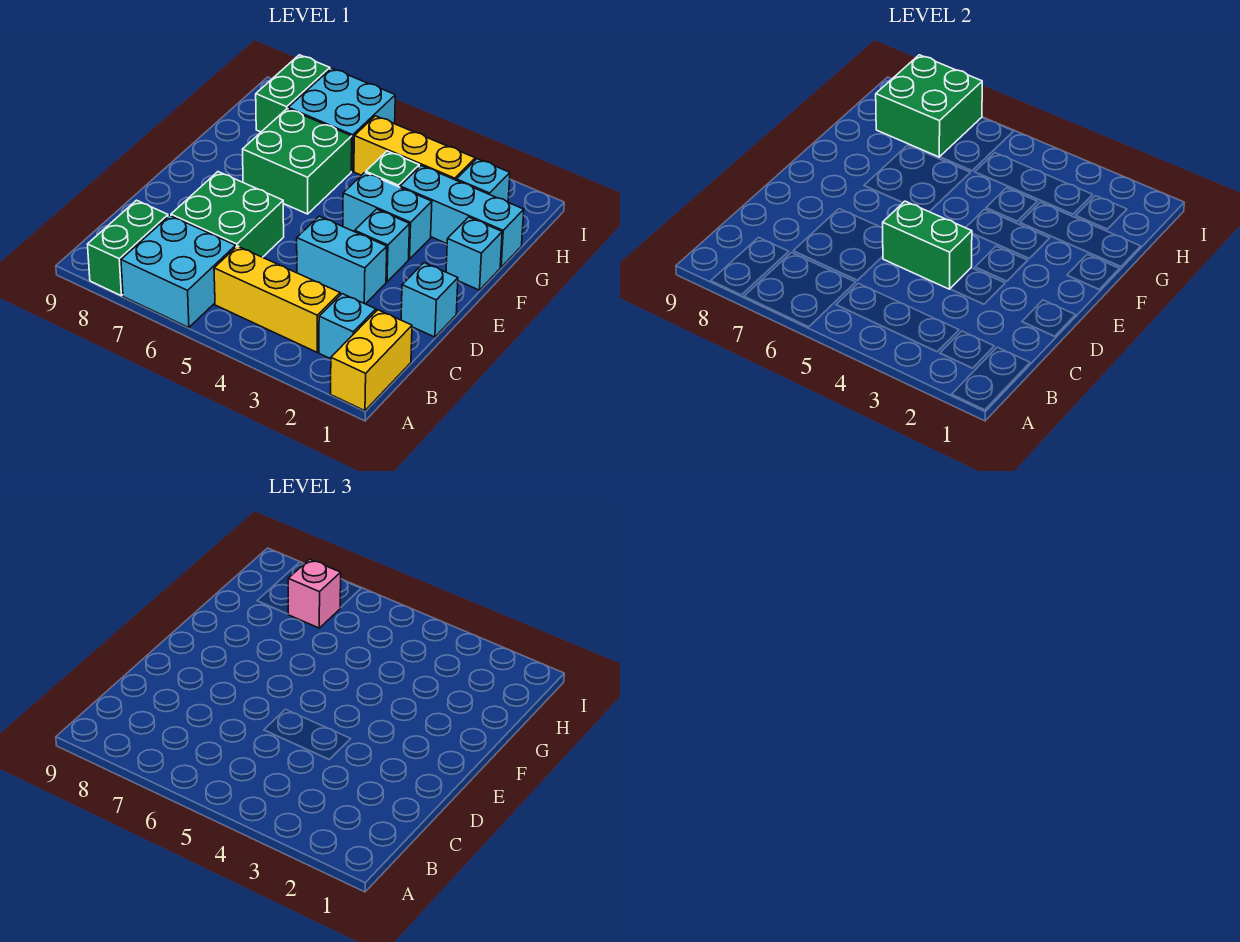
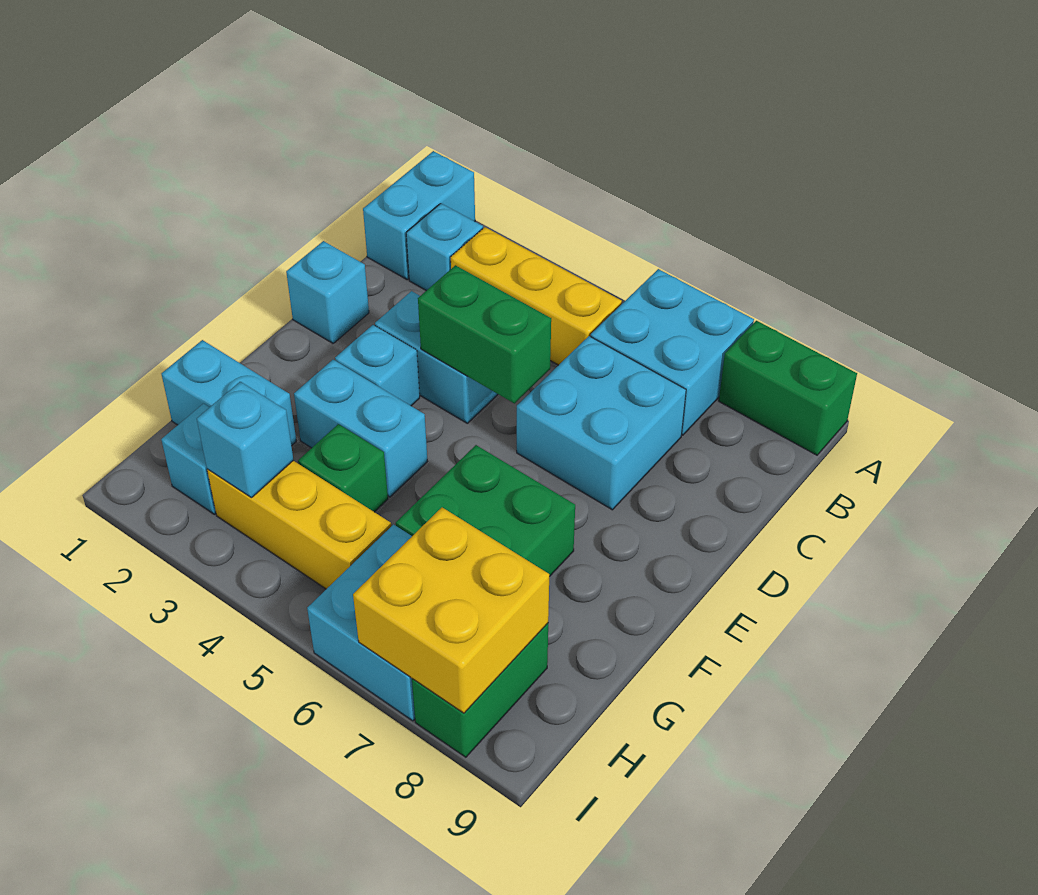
yellow brick A1:B1 level 1 -> cyan brick A1:B1 level 1
green brick A8:B8 level 1 -> green brick A8:A9 level 1
green brick C6:D7 level 1 -> cyan brick C6:D7 level 1
cyan brick F1 level 1 -> cyan brick H3 level 2
cyan brick G1:G3 level 1 -> cyan brick G1:G2 level 1
green brick H7:I8 level 2 -> yellow brick H7:I8 level 2
pink brick H7 level 3 -> none

